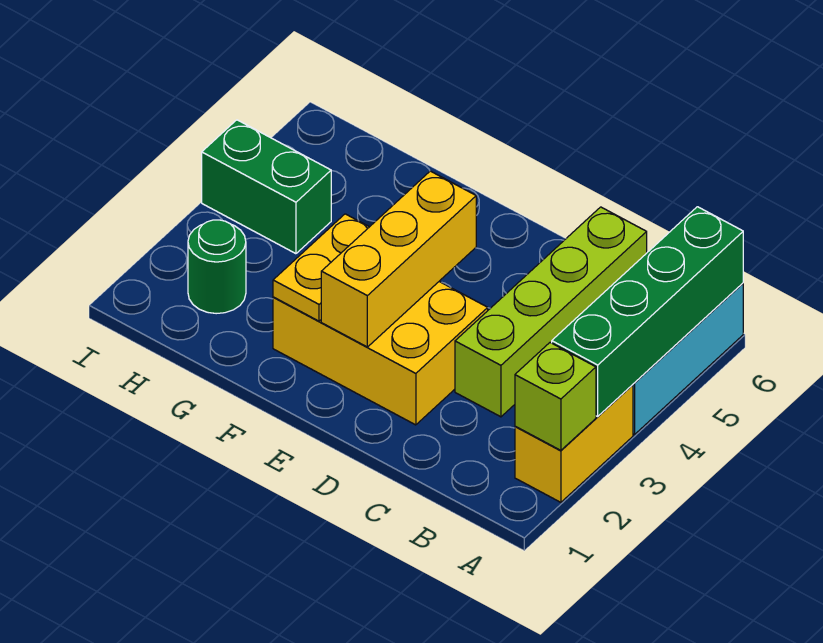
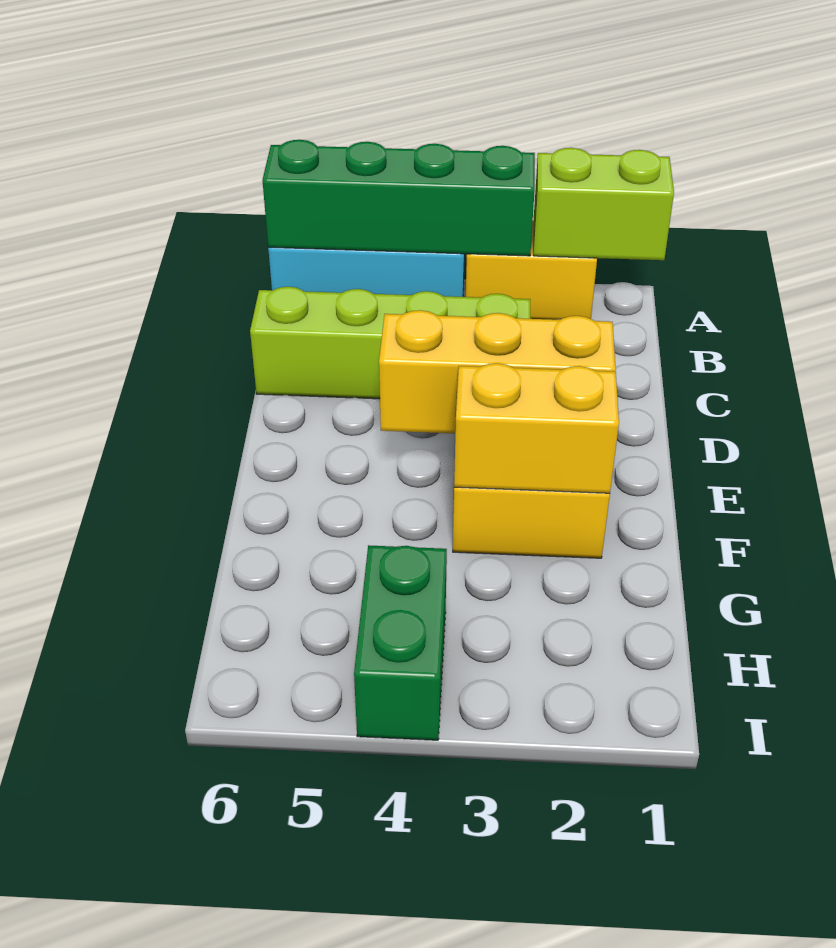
lime brick A2 level 2 -> lime brick A1:A2 level 2
yellow plate F2:F3 level 2 -> yellow brick F2:F3 level 2
green round brick H2 level 1 -> none

